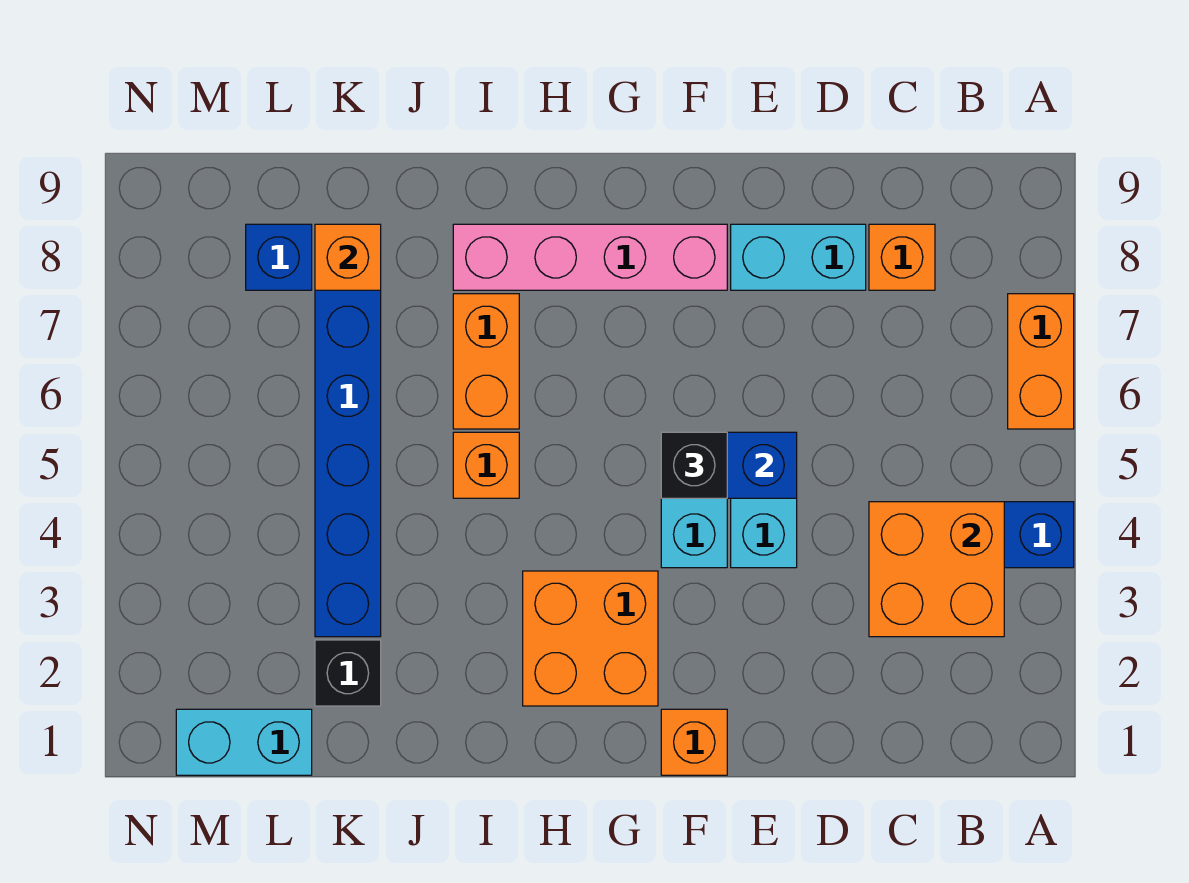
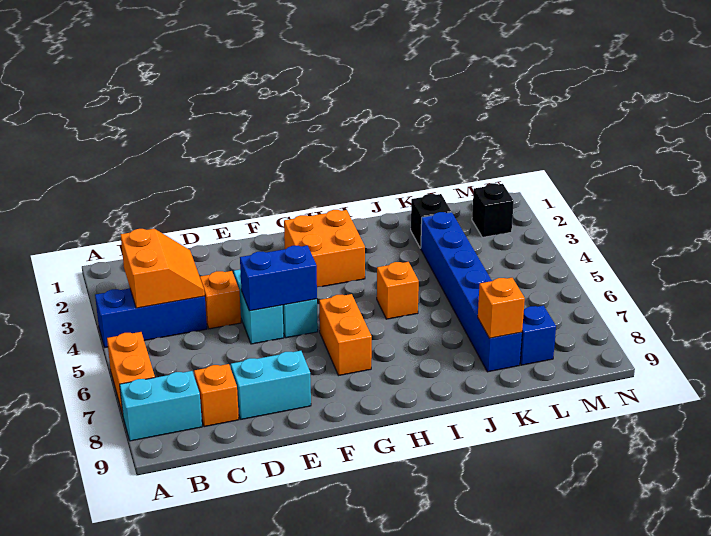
orange brick B3:C4 level 2 -> orange slope B3:C4 level 2 top B
orange brick F1 level 1 -> orange brick D4 level 1
black brick F5 level 3 -> black brick M2 level 1
pink brick F8:I8 level 1 -> none
orange brick I6:I7 level 1 -> orange brick G6:G7 level 1
cyan brick L1:M1 level 1 -> cyan brick A8:B8 level 1

